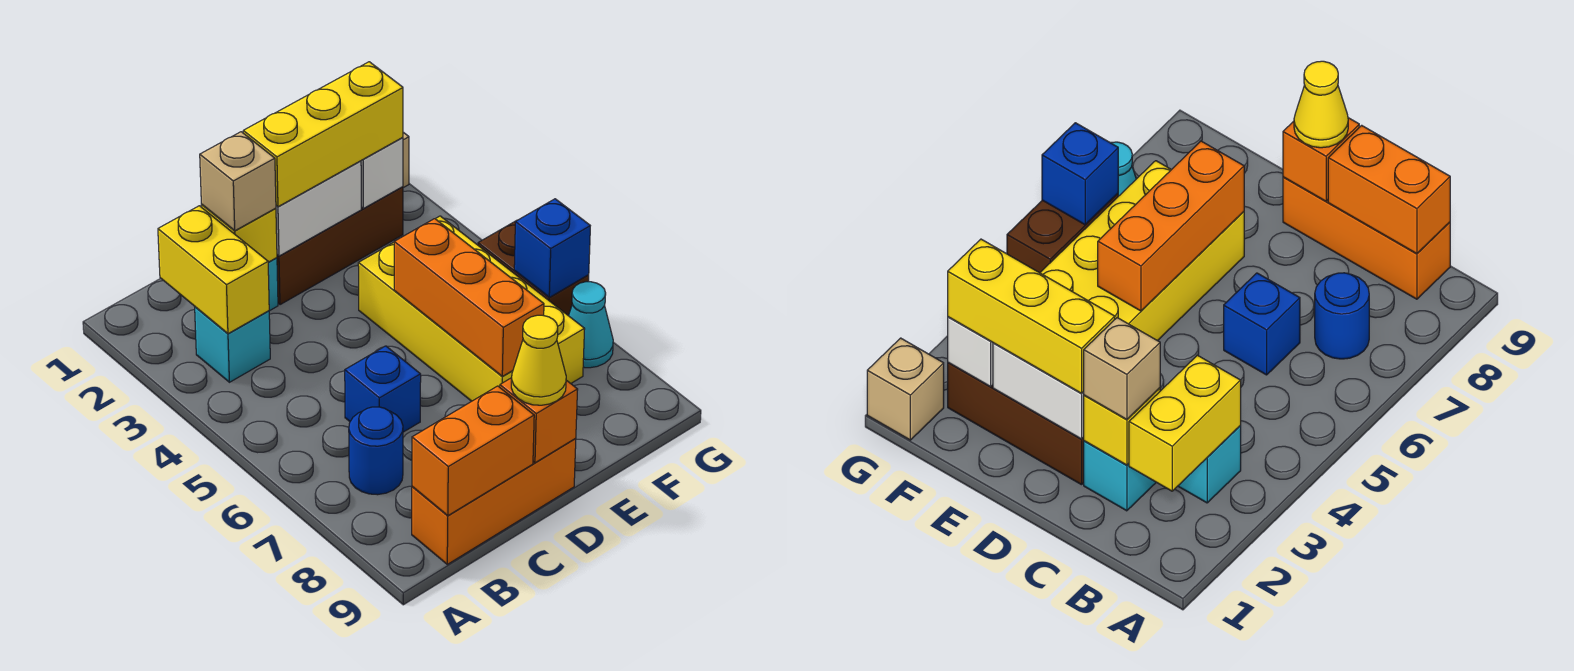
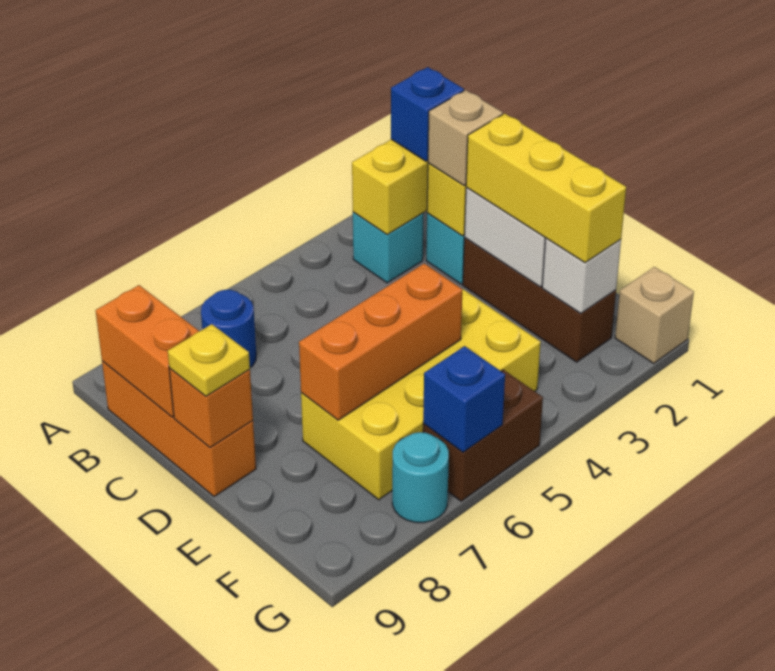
blue brick C6 level 1 -> blue brick B2 level 3
yellow cone D9 level 3 -> yellow plate D9 level 3
cyan cone G7 level 1 -> cyan round brick G7 level 1

